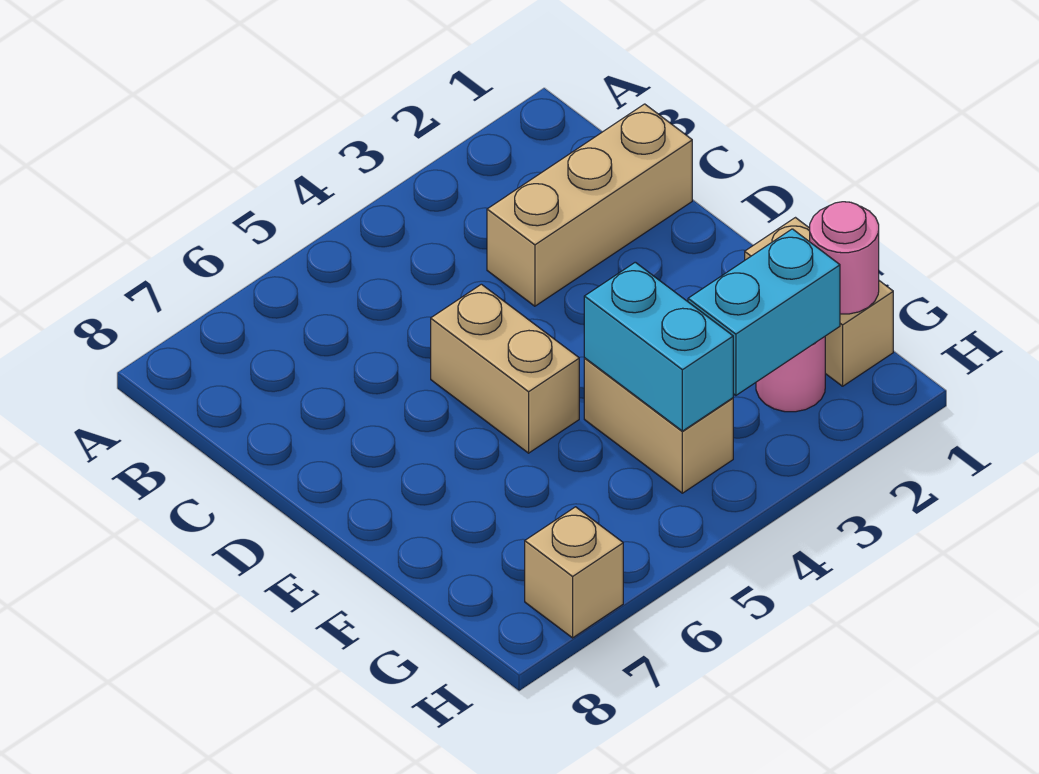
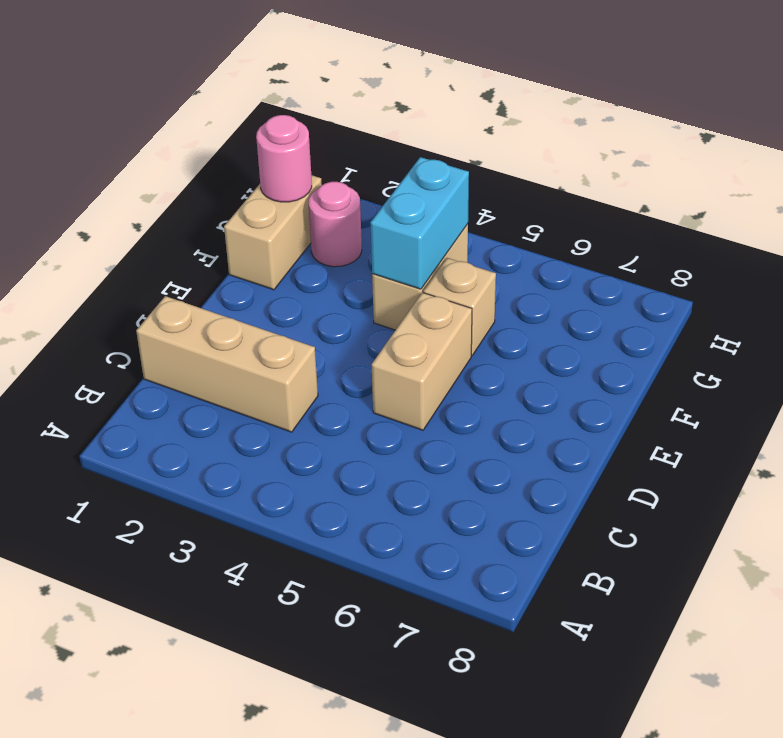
cyan brick G2:G3 level 2 -> none
tan brick H7 level 1 -> tan brick F5 level 1

